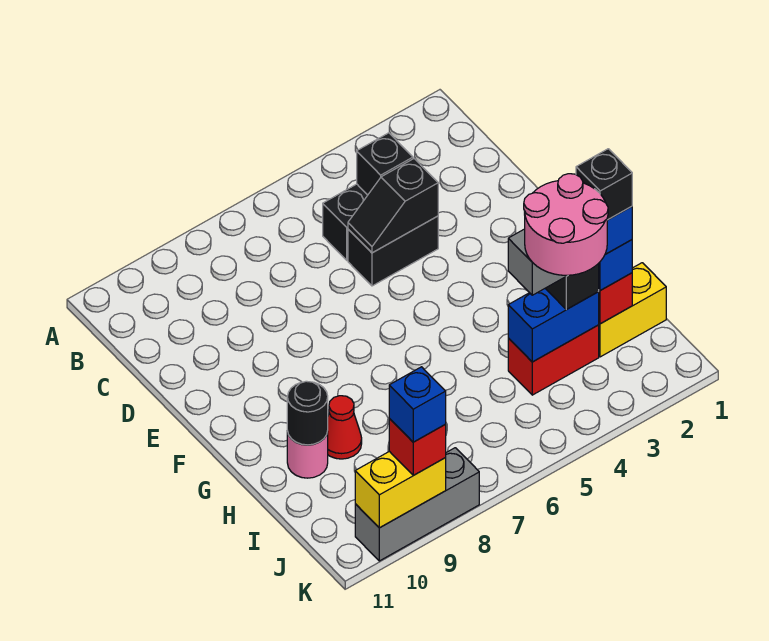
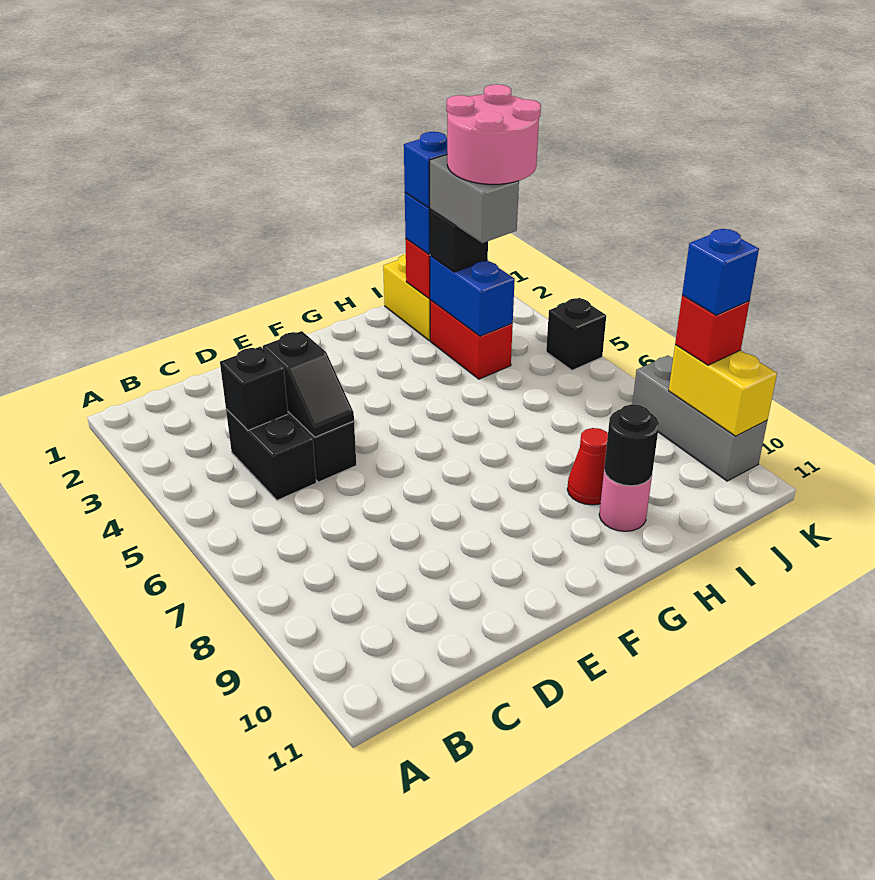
black brick I2 level 5 -> black brick K5 level 1

